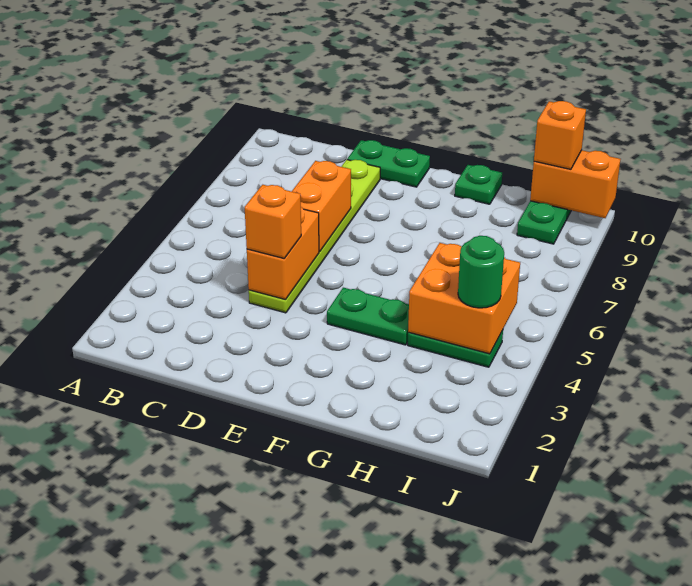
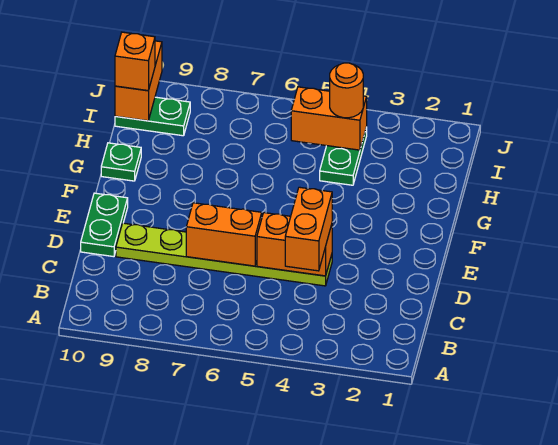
orange brick D4 level 3 -> orange brick C4:D4 level 3
green plate F4:G4 level 1 -> none
orange brick H4:I5 level 2 -> orange brick I4:I5 level 2
green round brick I4 level 3 -> orange round brick I4 level 3

